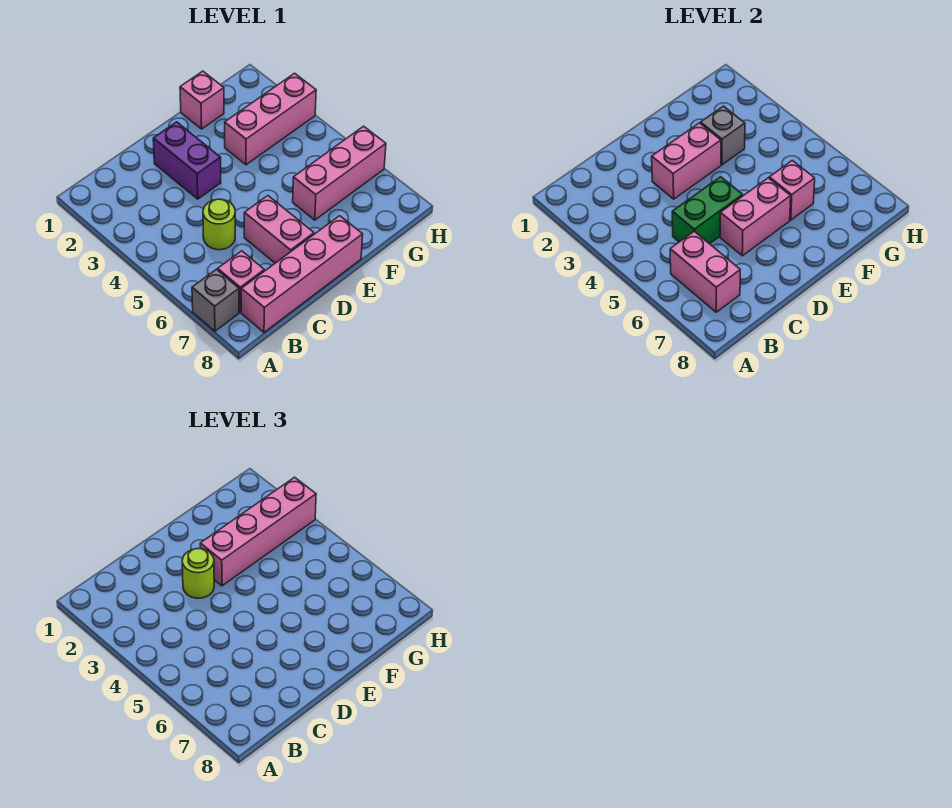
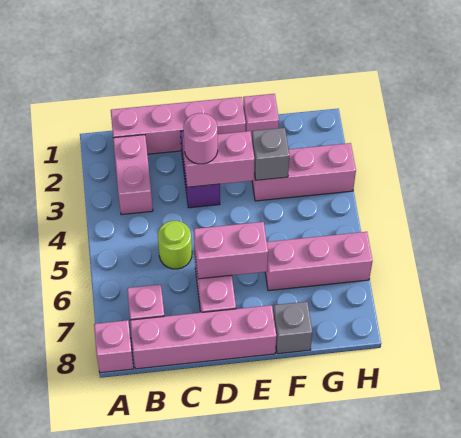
grey brick A7 level 1 -> grey brick F8 level 1
pink brick B6:B7 level 2 -> pink brick B2:B3 level 1
green brick C5:D5 level 2 -> none
lime round brick D3 level 3 -> pink round brick D3 level 3
pink brick E3:H3 level 3 -> pink brick B1:E1 level 1
pink brick F6 level 2 -> pink brick A8 level 1

